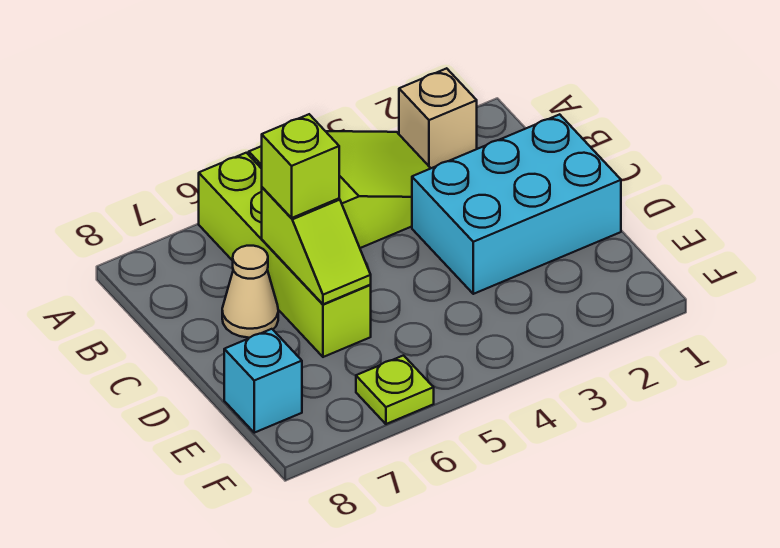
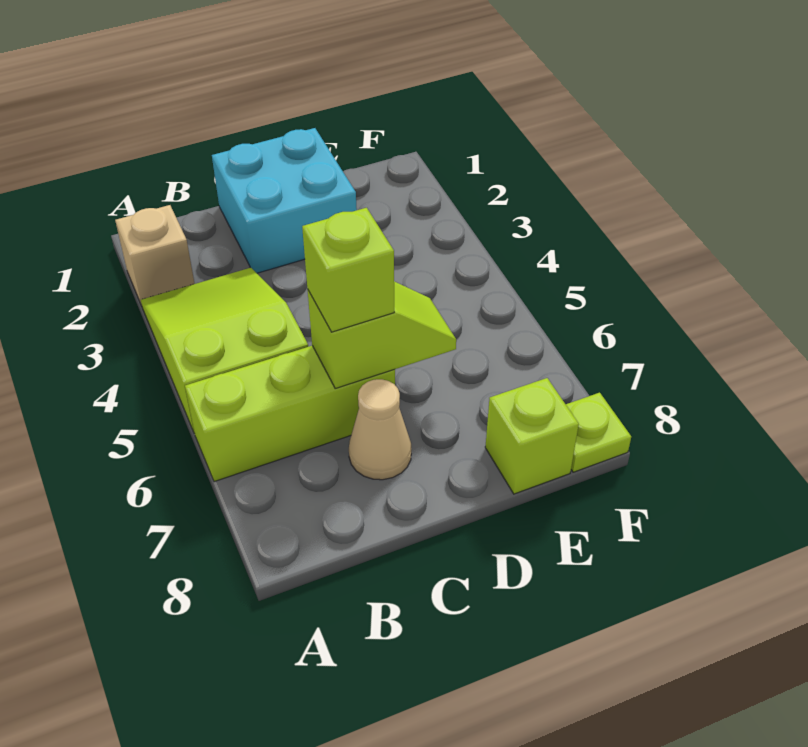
lime brick A6:D6 level 1 -> lime brick A6:C6 level 1
cyan brick C1:D3 level 1 -> cyan brick C1:D2 level 1
cyan brick E8 level 1 -> lime brick E8 level 1
lime plate F6 level 1 -> lime plate F8 level 1

